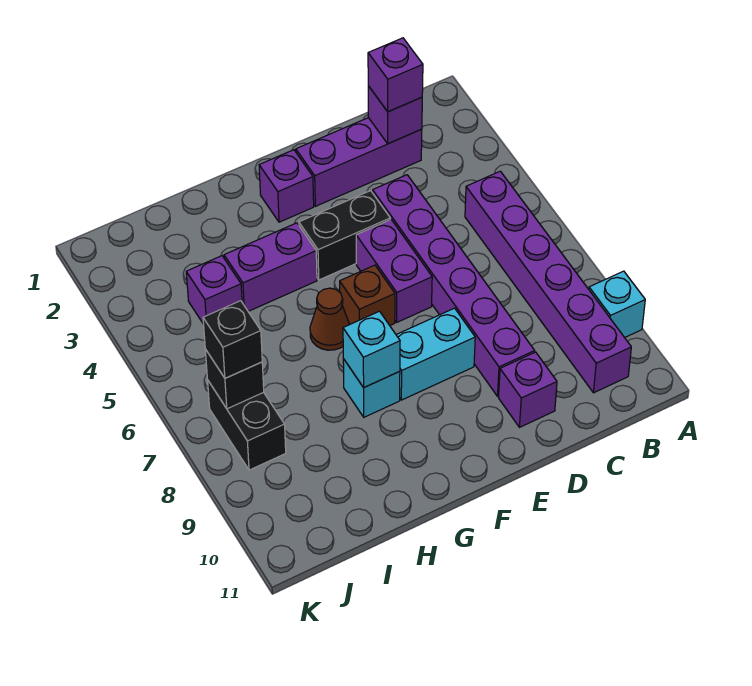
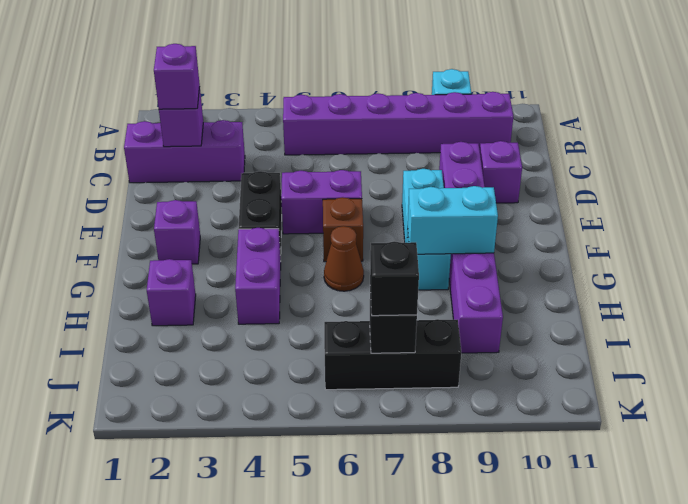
purple brick C2:E2 level 1 -> purple brick C1:C3 level 1
purple brick D4:D9 level 1 -> purple brick D9:I9 level 1
cyan brick G8 level 2 -> cyan brick G8:G9 level 2
purple brick I4 level 1 -> purple brick H2 level 1
black brick J7:J8 level 1 -> black brick J6:J8 level 1

